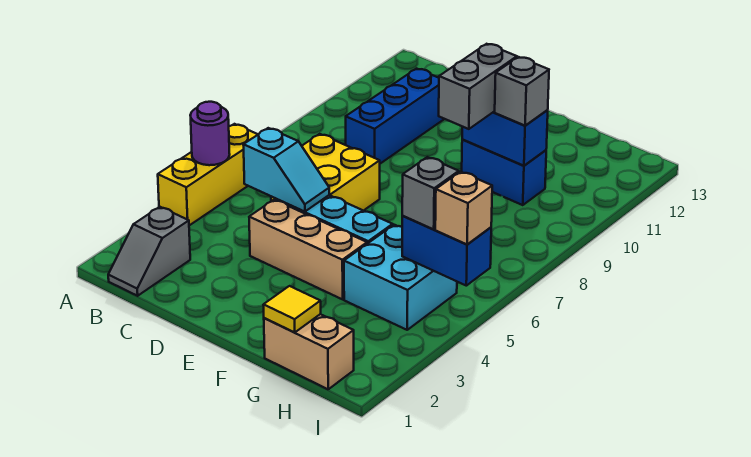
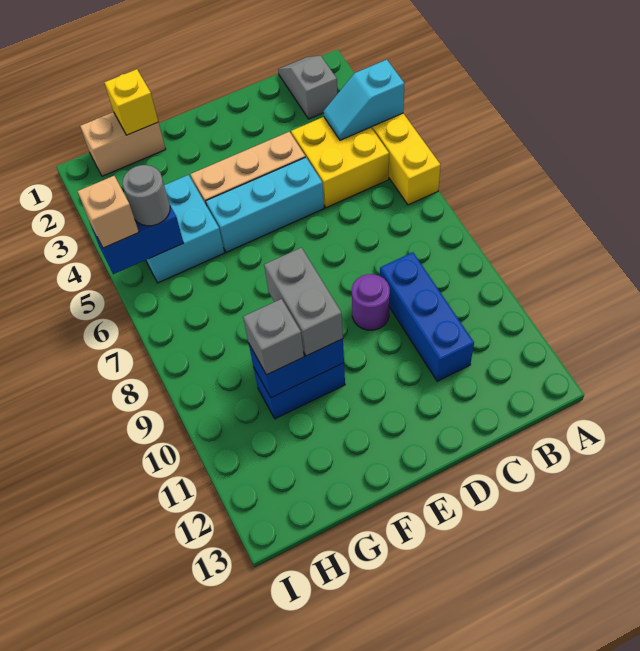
purple round brick A5 level 2 -> purple round brick D9 level 1
cyan slope C5:D5 level 2 top C -> cyan slope A4:B4 level 2 top A
yellow brick C6:D7 level 1 -> yellow brick B4:C5 level 1
yellow tile G1 level 2 -> yellow brick G1 level 2
grey brick H5 level 3 -> grey round brick H5 level 3

